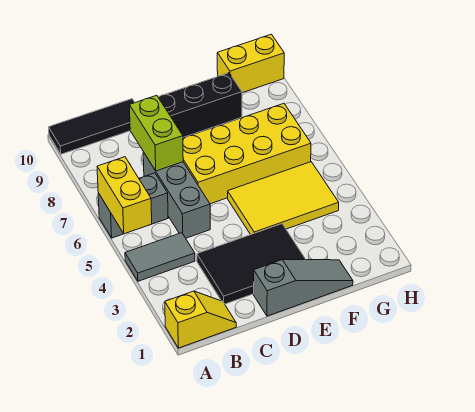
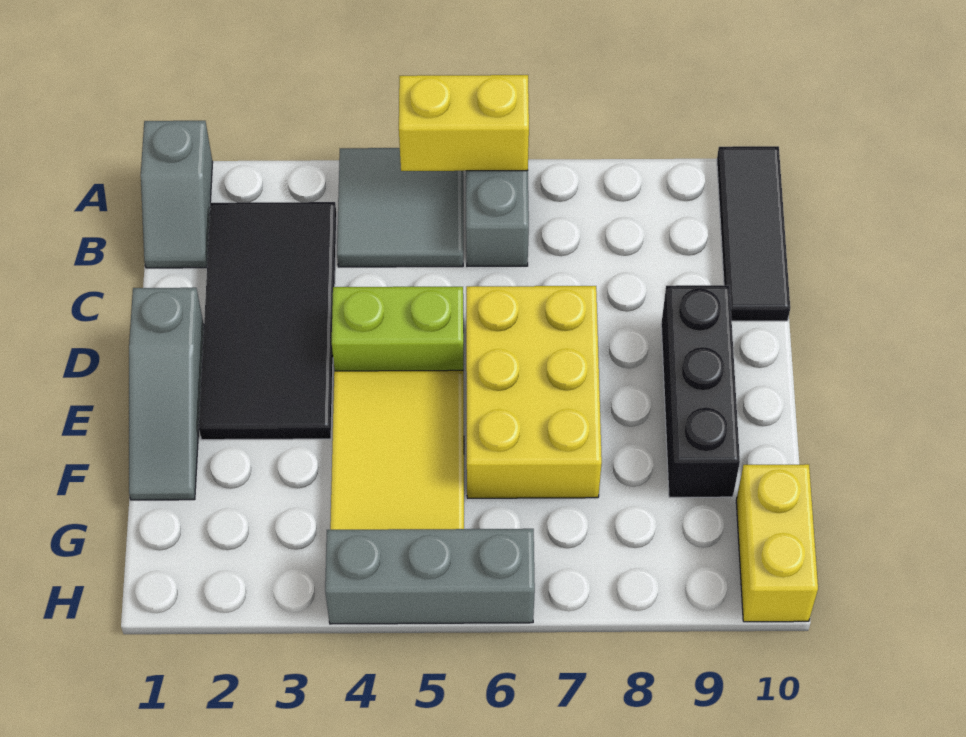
yellow slope A1:B1 level 1 top A -> grey slope A1:B1 level 1 top A
grey tile A4:B4 level 1 -> grey tile A4:B5 level 1
black tile C2:E3 level 1 -> black tile B2:E3 level 1
grey brick C5:C7 level 1 -> grey brick H4:H6 level 1
lime brick C7:C8 level 2 -> lime brick D4:D5 level 1
yellow brick D6:G7 level 1 -> yellow brick D6:F7 level 1

